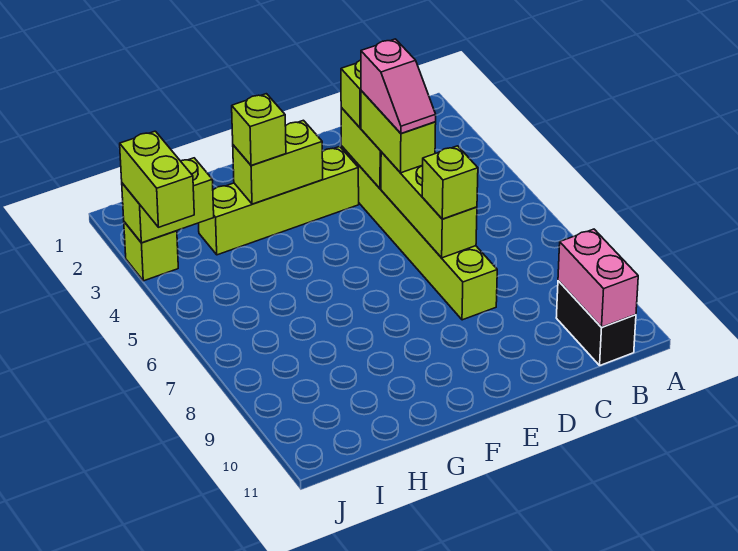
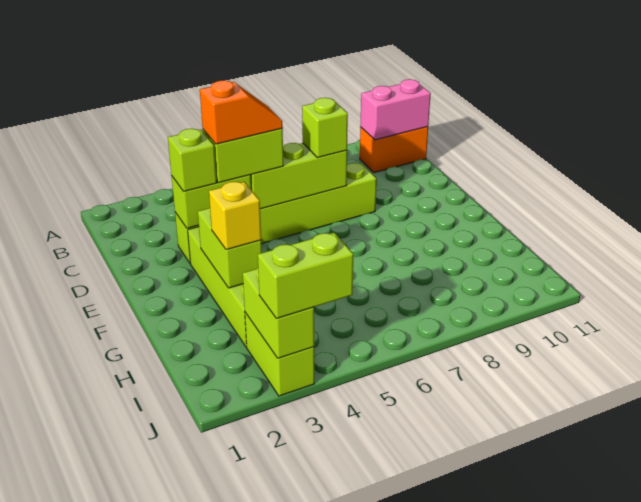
black brick B10:B11 level 1 -> orange brick B10:B11 level 1
pink slope D4:D5 level 4 top 4 -> orange slope D4:D5 level 4 top 4
lime brick G3 level 3 -> yellow brick G3 level 3
lime brick J3 level 1 -> lime brick I3:J3 level 1

